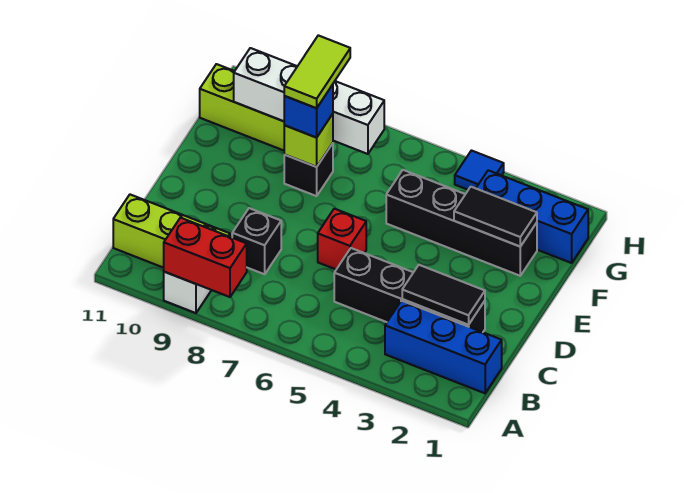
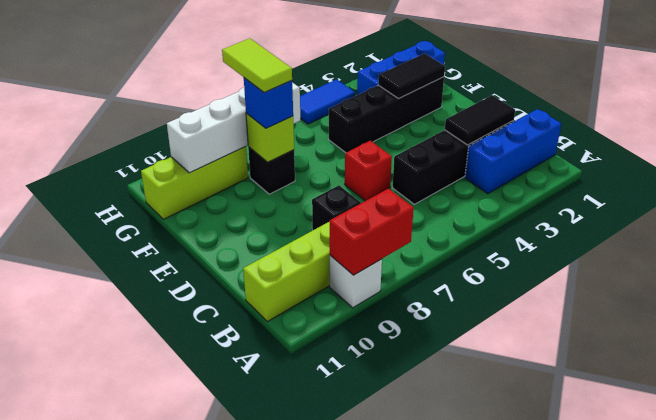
blue tile H4 level 1 -> blue tile H4:H5 level 1

